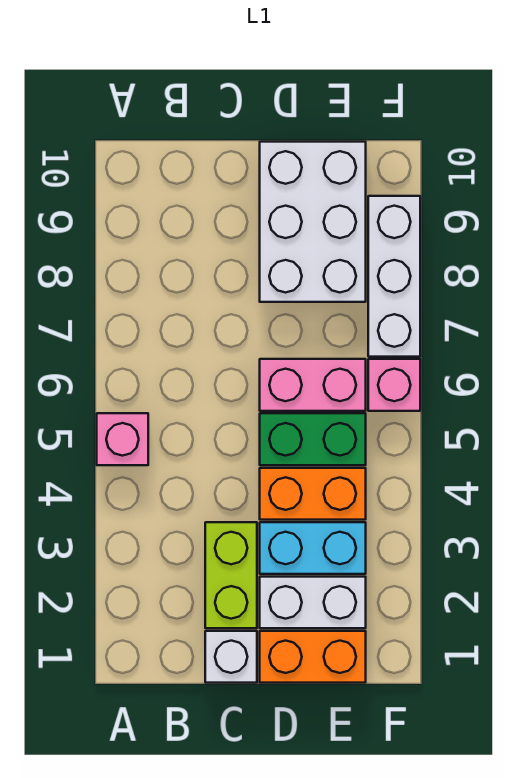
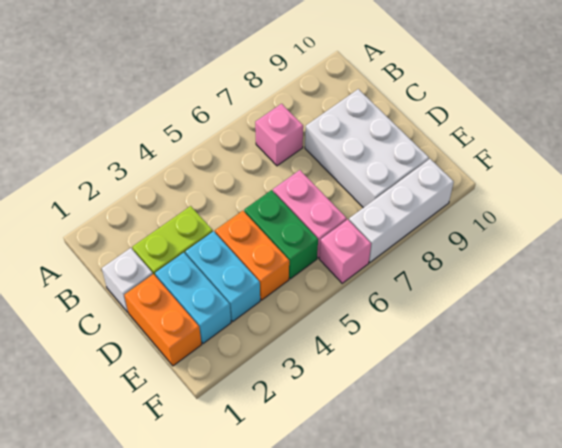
pink brick A5 level 1 -> pink brick B7 level 1
white brick D2:E2 level 1 -> cyan brick D2:E2 level 1
white brick D8:E10 level 1 -> white brick C8:E9 level 1

